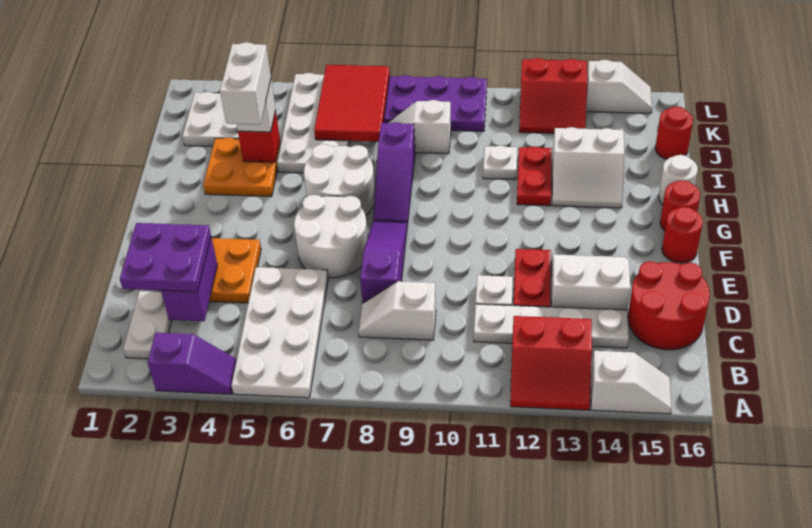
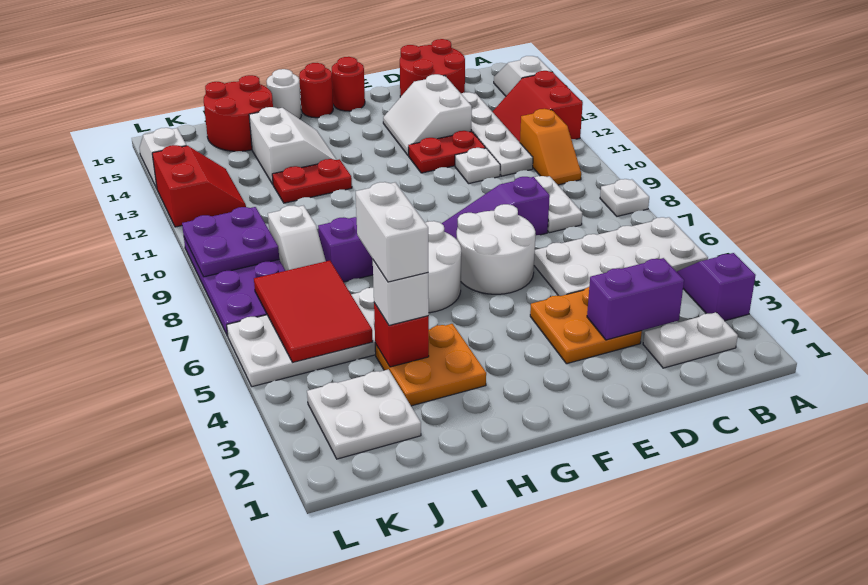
red slope A12:B13 level 1 top B -> red slope A12:B13 level 1 top A
none -> orange slope B10:B11 level 1 top 11
purple plate C2:D3 level 3 -> purple plate K9:L10 level 2
white slope C8:C9 level 1 top 9 -> white plate C8:C9 level 1
white brick H4:I4 level 4 -> white brick I4:I5 level 4
white plate I11 level 1 -> white plate A8 level 1
red tile J6:L7 level 2 -> red tile J5:K7 level 2
red round brick J16 level 1 -> red round brick I15:J16 level 1

